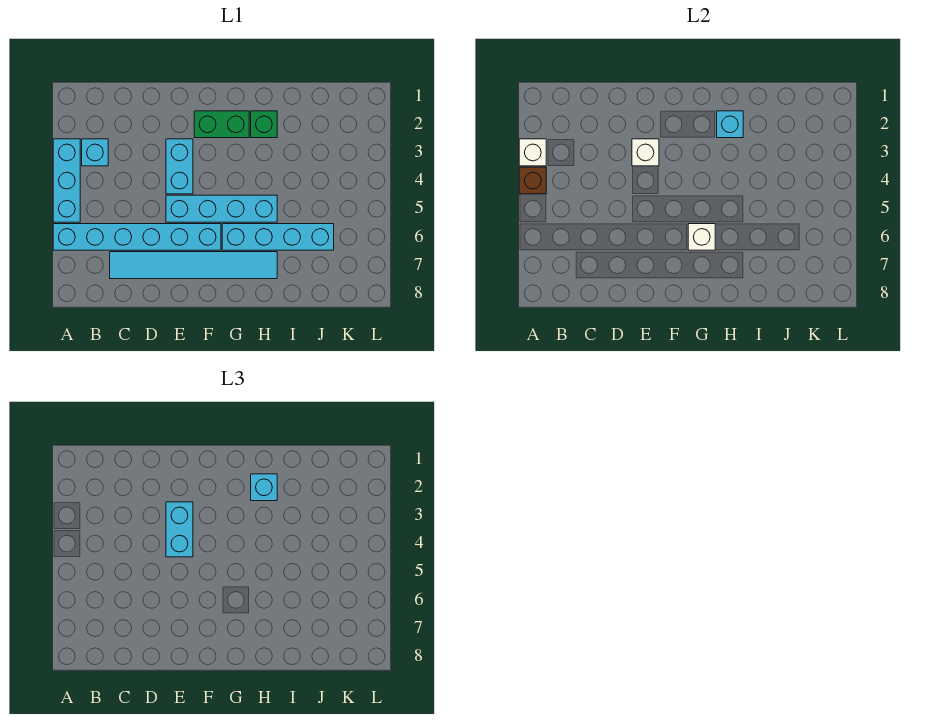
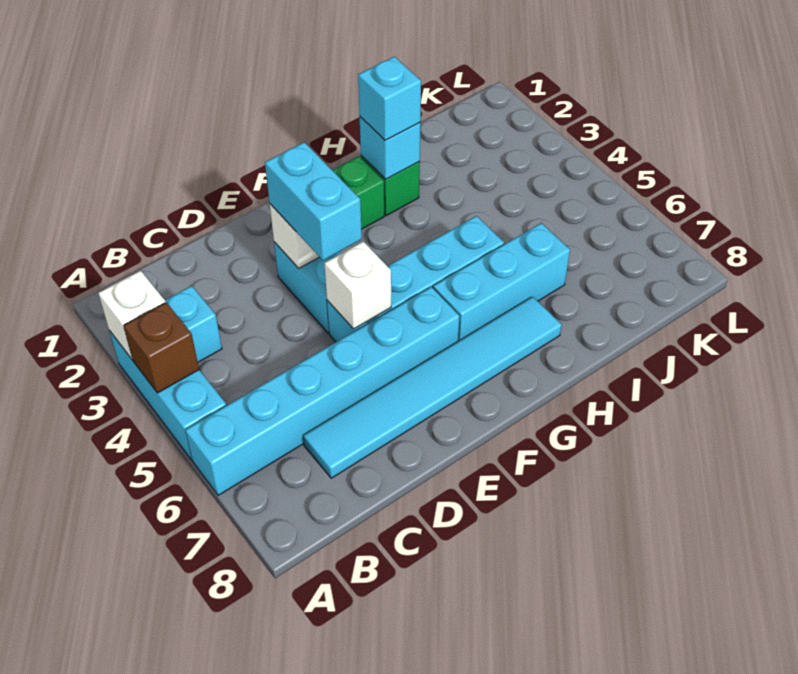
cyan brick G6:J6 level 1 -> cyan brick G6:I6 level 1
white brick G6 level 2 -> white brick E5 level 2

